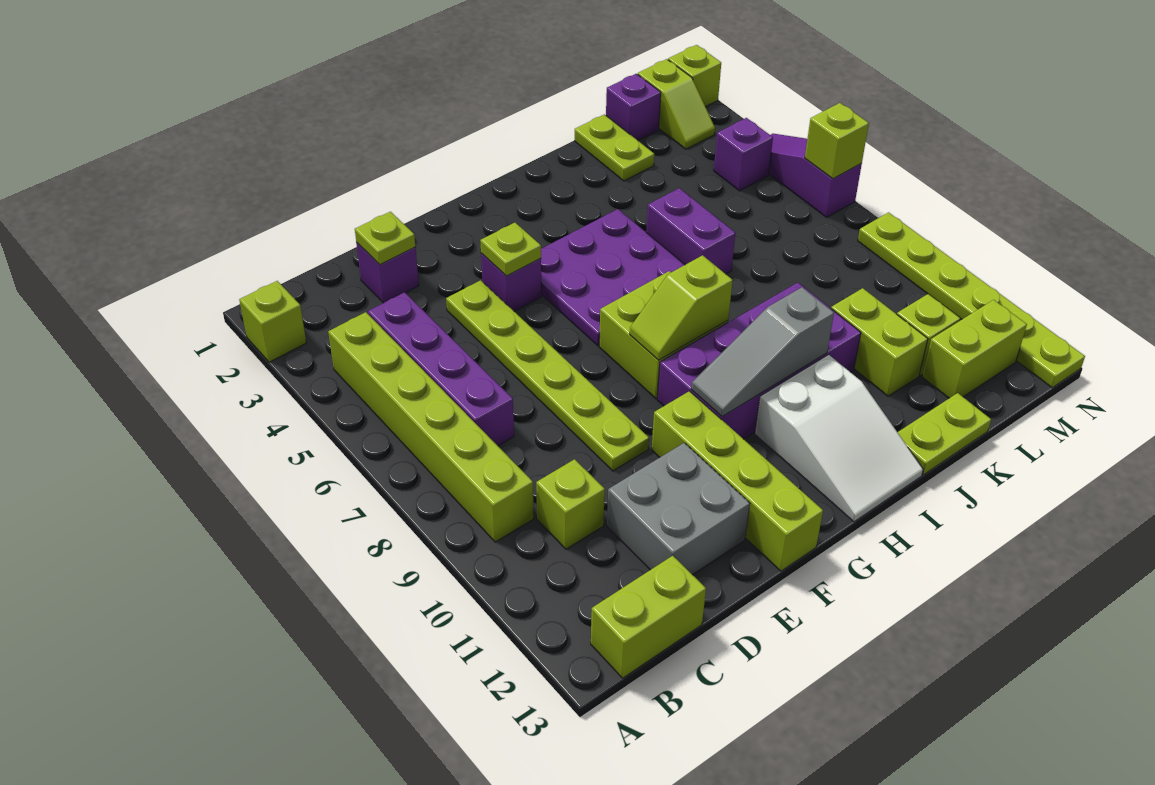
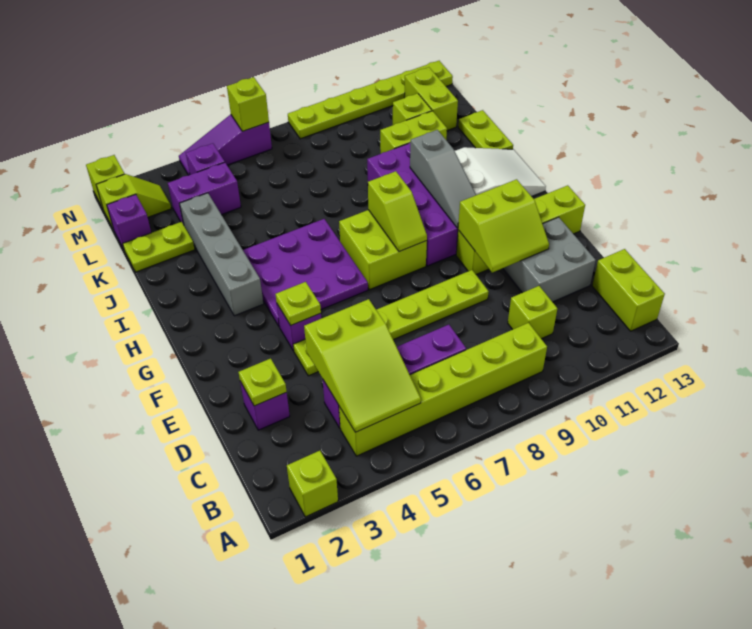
none -> lime slope B4:D5 level 2 top D
none -> lime slope E10:F11 level 2 top F
none -> grey brick H3:K3 level 1
purple brick J5:J6 level 1 -> purple brick L3:L4 level 1

